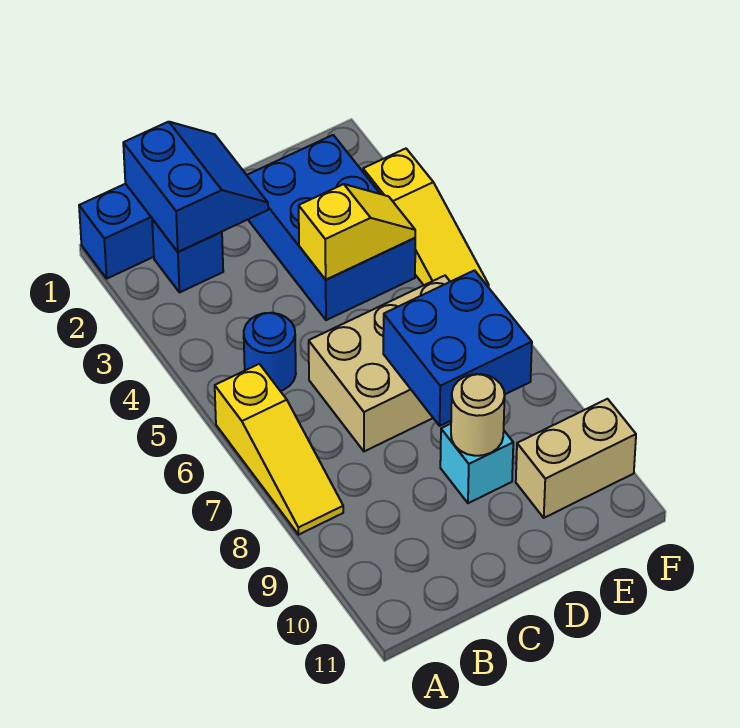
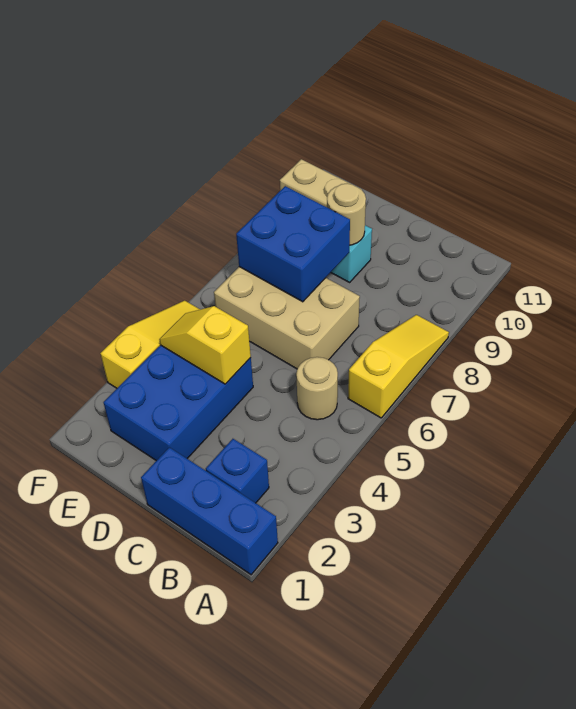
blue slope B1:C2 level 2 top B -> none
blue round brick B5 level 1 -> tan round brick B5 level 1

